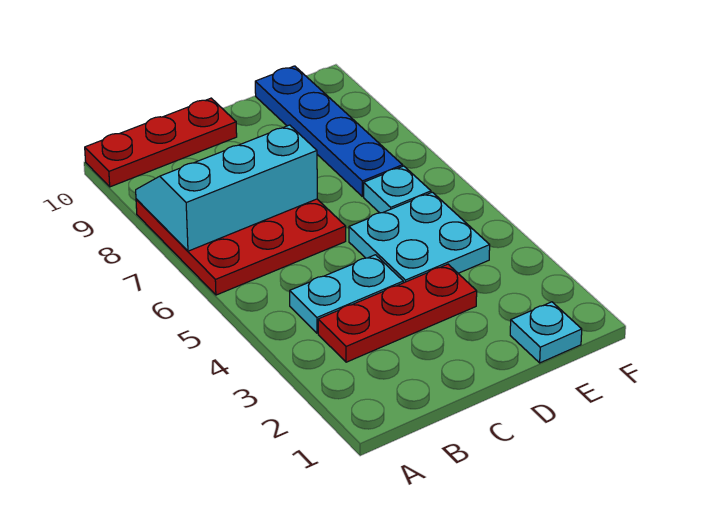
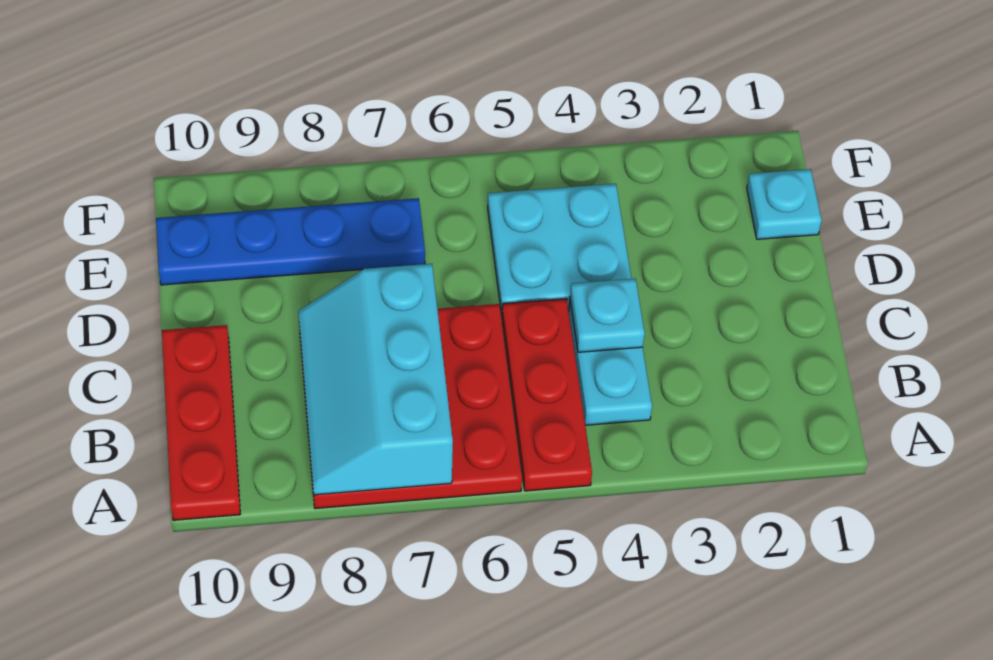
red plate B3:D3 level 1 -> red plate A5:C5 level 1
cyan plate E6 level 1 -> cyan plate C4 level 2

